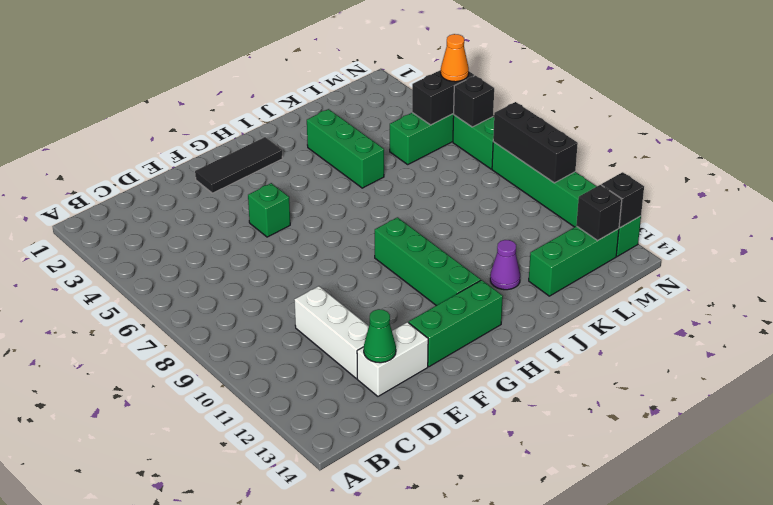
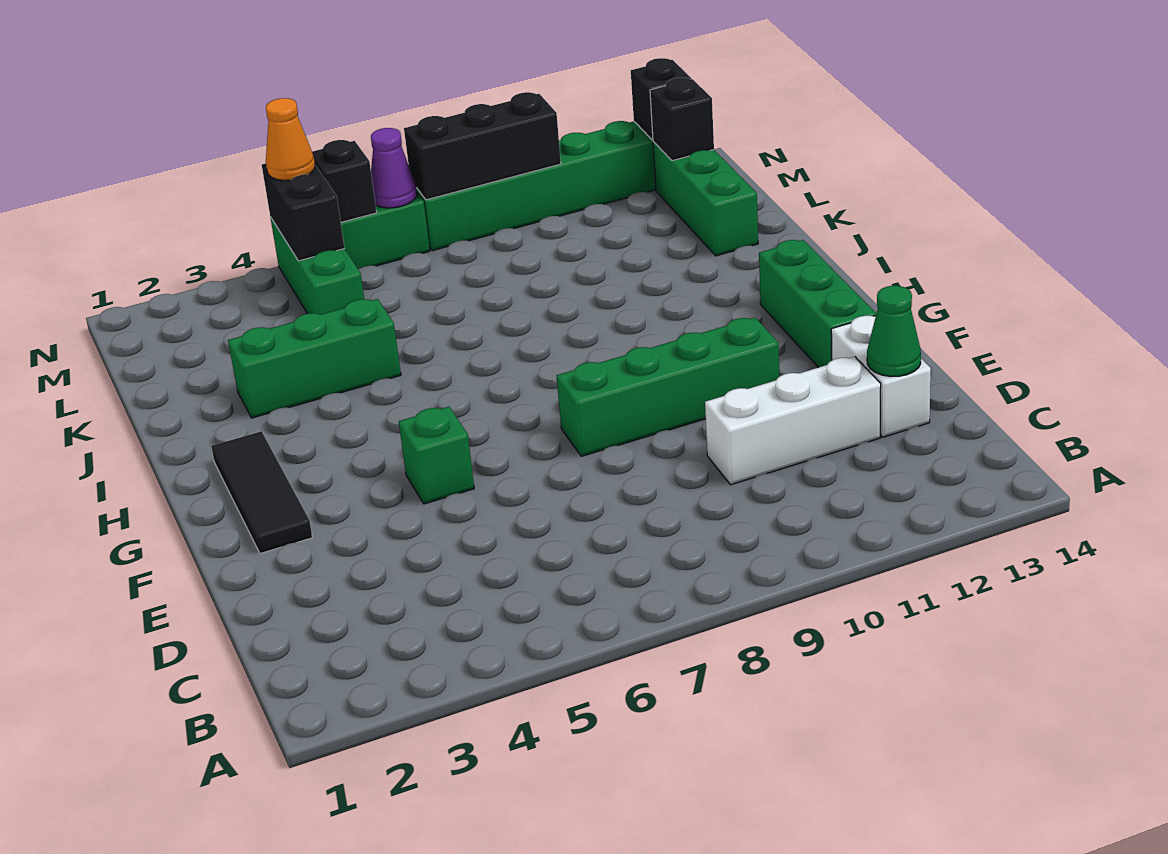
green brick H9:H12 level 1 -> green brick F8:F11 level 1
purple cone J12 level 1 -> purple cone N7 level 2

